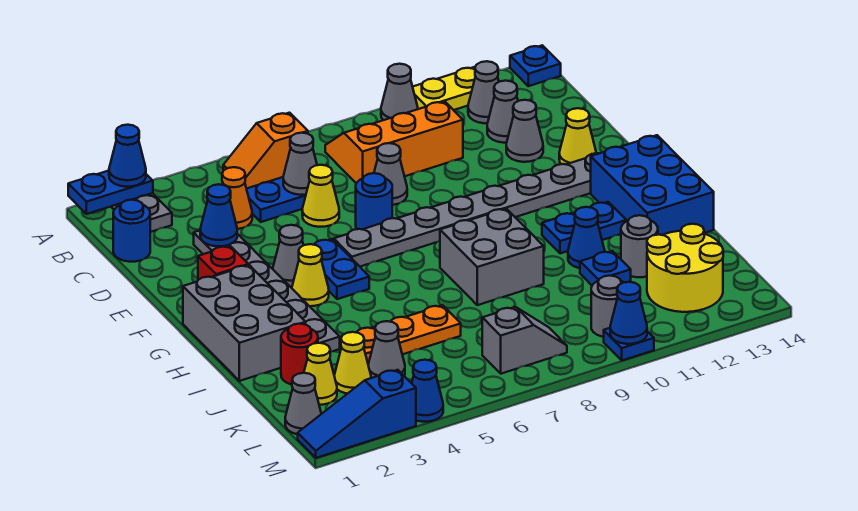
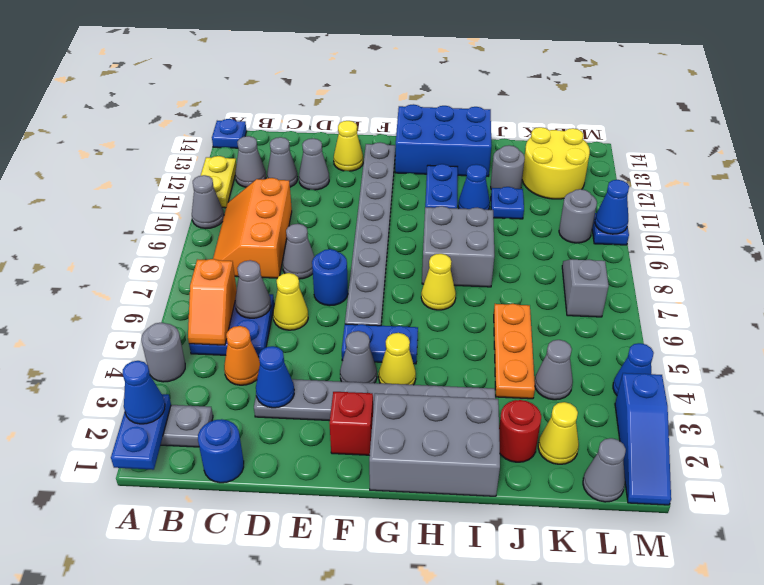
none -> grey round brick A4 level 1
yellow cone K3 level 1 -> yellow cone H7 level 1

